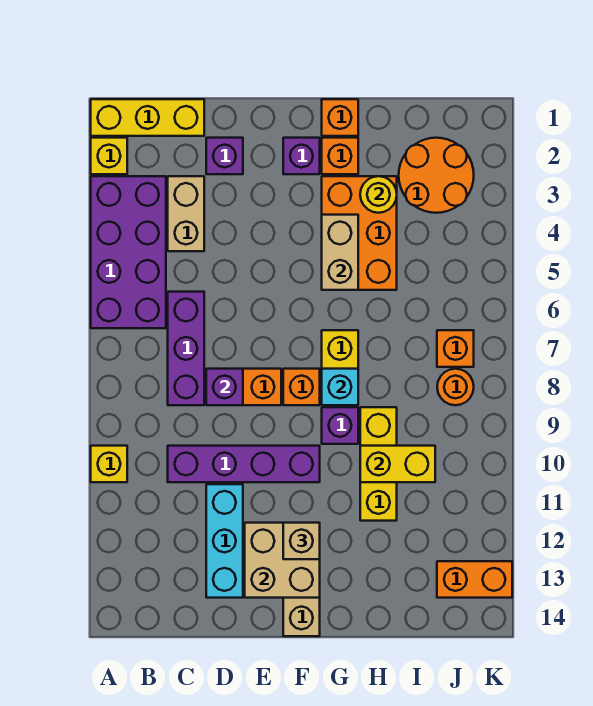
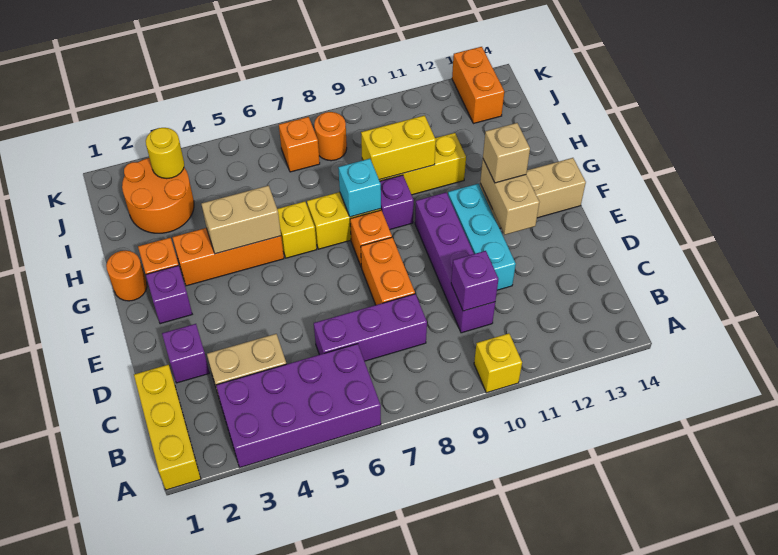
yellow brick A2 level 1 -> yellow brick G6 level 1
purple brick D8 level 2 -> purple brick C10 level 2
cyan brick D11:D13 level 1 -> cyan brick D11:F11 level 1
tan brick E12:F13 level 2 -> tan brick E12:F12 level 2
orange brick G1 level 1 -> orange round brick G1 level 1
orange brick G3:H5 level 1 -> orange brick G3:G5 level 1
yellow round brick H3 level 2 -> yellow round brick J3 level 2
yellow brick H10:I10 level 2 -> yellow brick H9:H10 level 2

